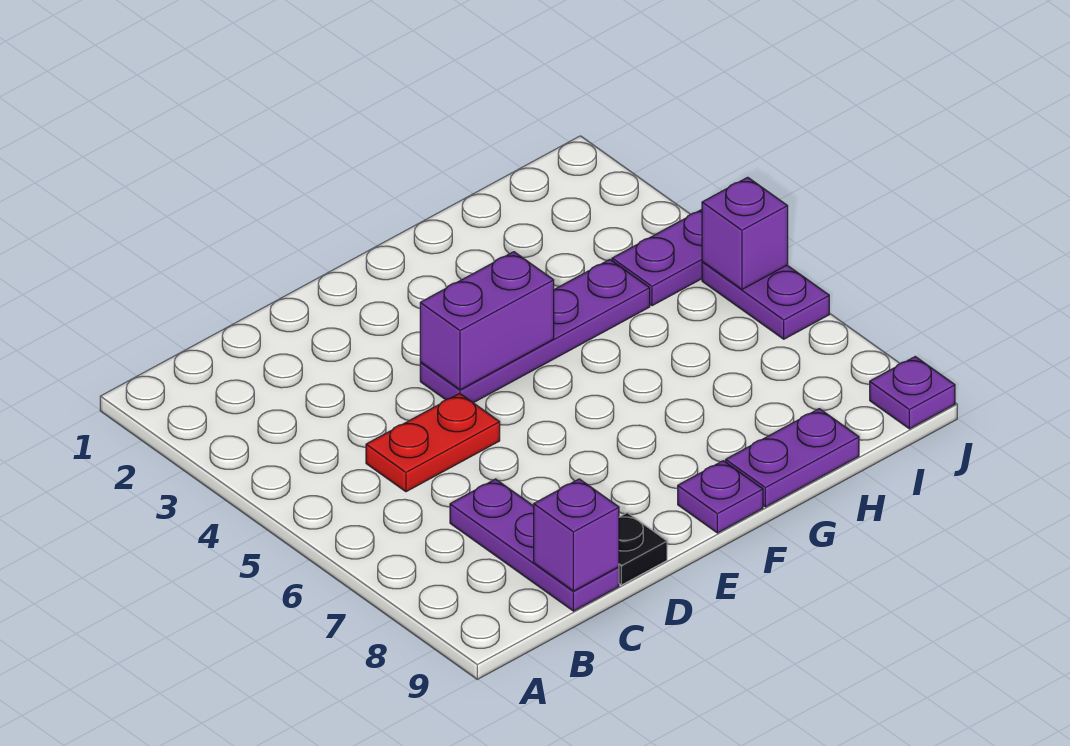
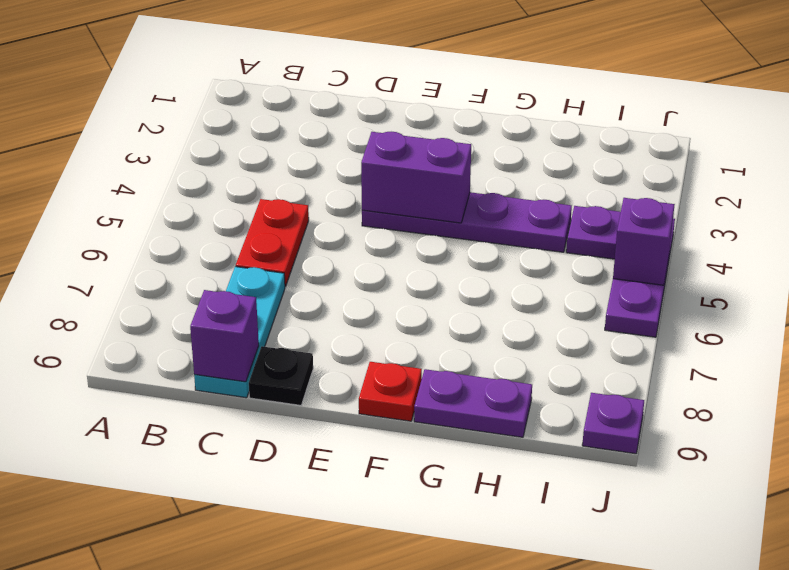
red plate C5:D5 level 1 -> red plate C5:C6 level 1
purple plate C7:C9 level 1 -> cyan plate C7:C9 level 1
purple plate F9 level 1 -> red plate F9 level 1

